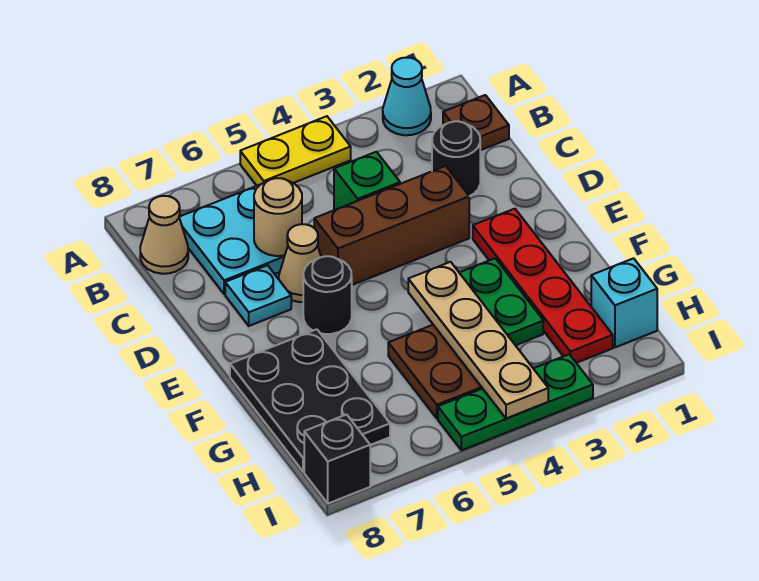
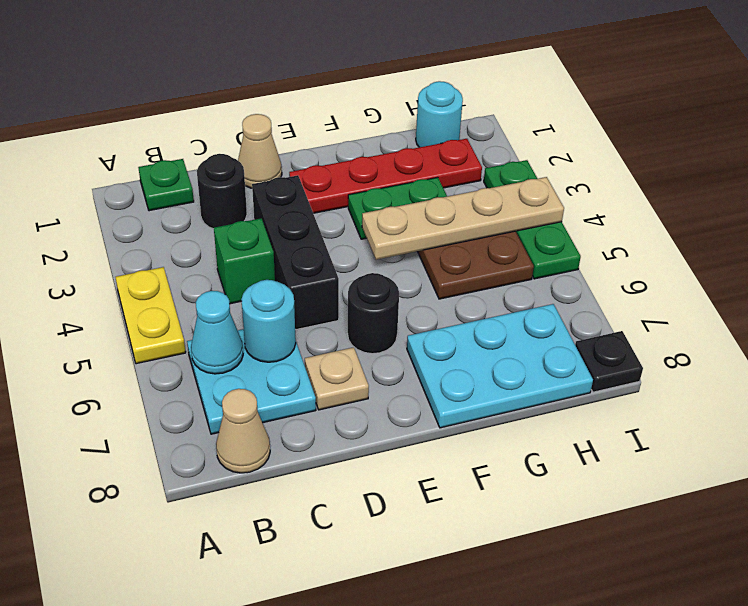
cyan cone A2 level 1 -> cyan cone B6 level 2
brown plate B1 level 1 -> green plate B1 level 1
tan round brick C6 level 2 -> cyan round brick C6 level 2
brown brick D3:D5 level 1 -> black brick D3:D5 level 1
tan cone D6 level 1 -> tan cone D1 level 1
cyan plate D7 level 1 -> tan plate D7 level 1
black plate F7:H8 level 1 -> cyan plate F7:H8 level 1
cyan brick H1 level 1 -> cyan round brick H1 level 1
black brick I8 level 1 -> black plate I8 level 1

